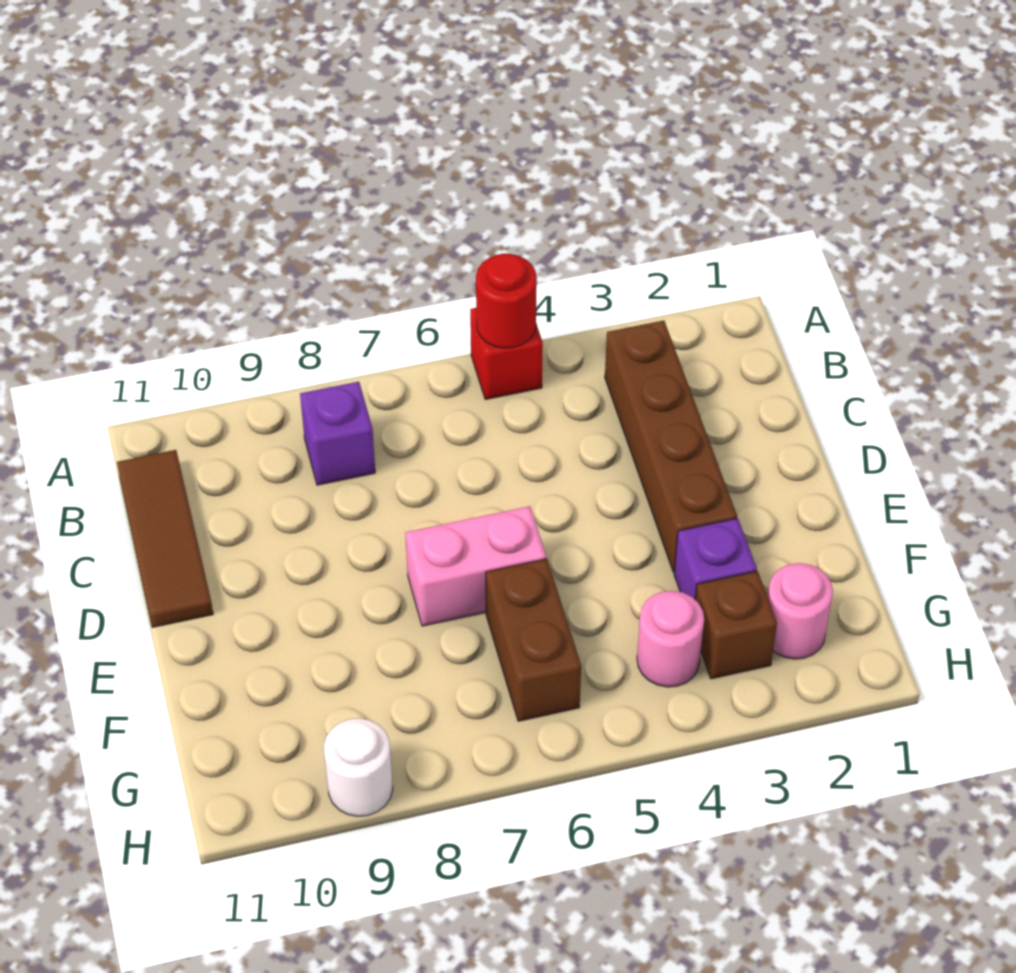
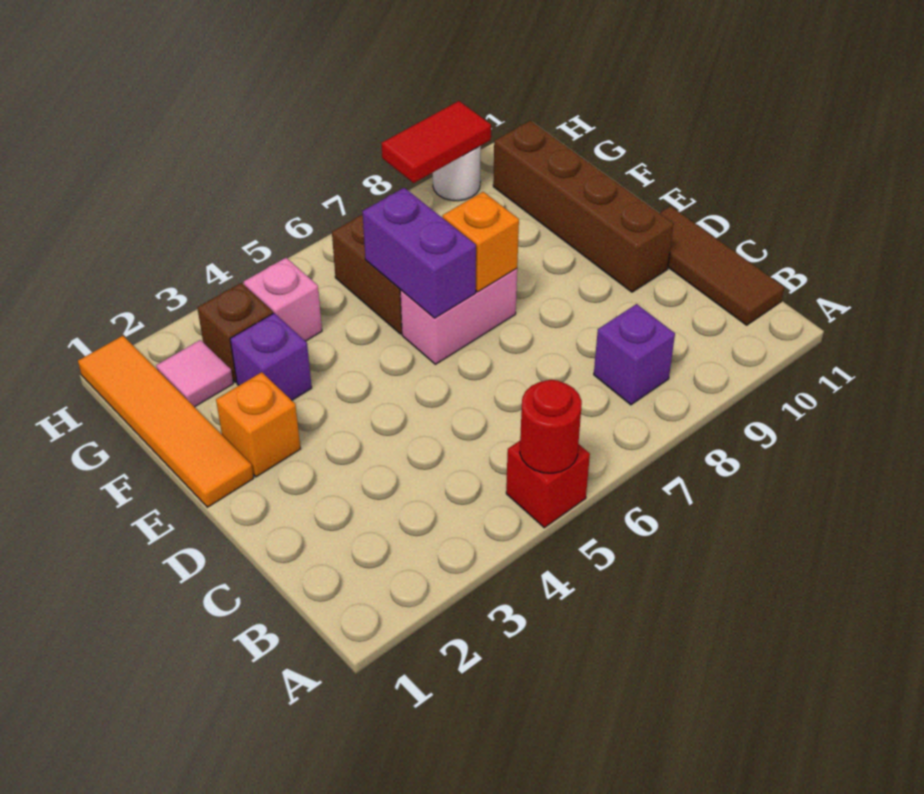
brown brick B3:E3 level 1 -> brown brick D10:G10 level 1
none -> orange tile E1:H1 level 1
none -> orange brick E2 level 1
none -> purple brick E6:F6 level 2
none -> orange brick E7 level 2
pink round brick G2 level 1 -> pink tile G2 level 1
pink round brick G4 level 1 -> pink brick G4 level 1
none -> red tile H8:H9 level 2

